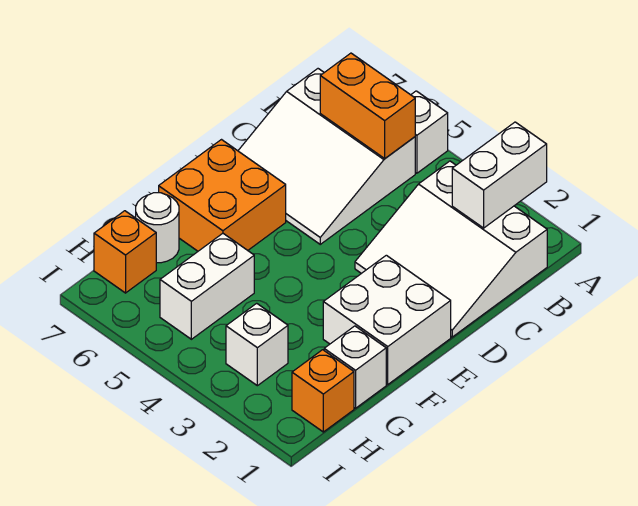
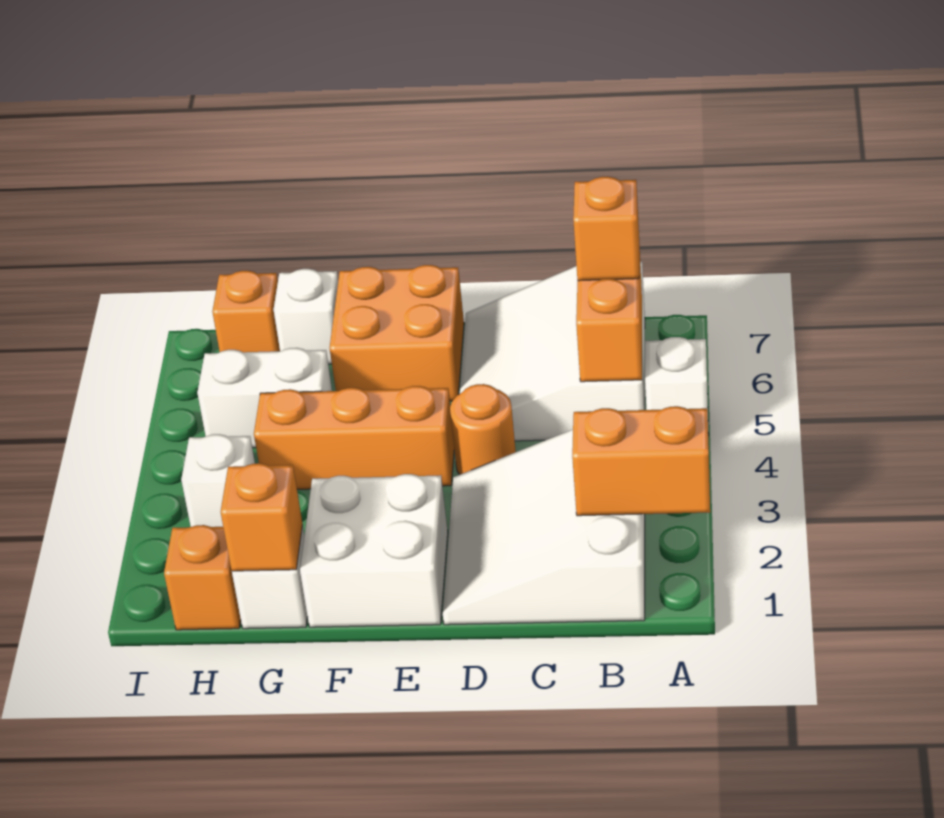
white brick A2:B2 level 2 -> orange brick A2:B2 level 2
none -> orange brick B6 level 3
none -> orange round brick D4 level 1
none -> orange brick E4:G4 level 1
none -> orange brick G1 level 2
white round brick G7 level 1 -> white brick G7 level 1

